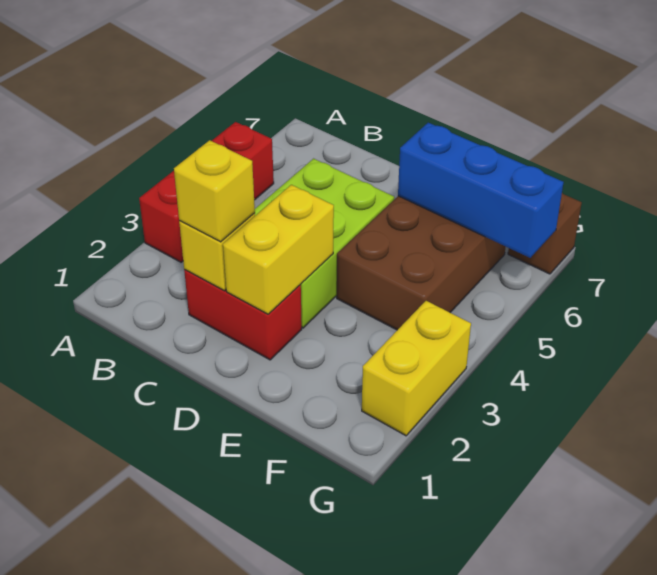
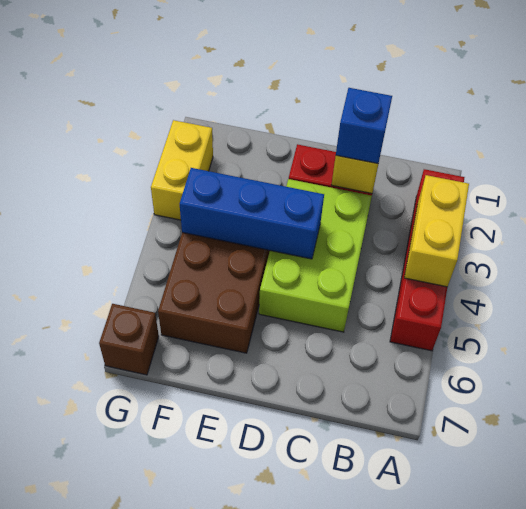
red brick A3:A5 level 1 -> red brick A2:A5 level 1
yellow brick C2 level 3 -> blue brick C2 level 3
yellow brick D2:D3 level 2 -> yellow brick A3:A4 level 2
blue brick E6:G6 level 2 -> blue brick D4:F4 level 2

